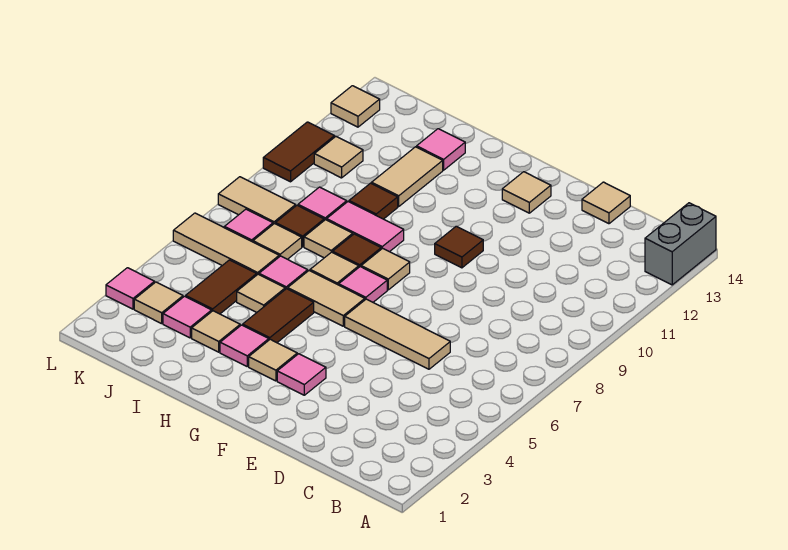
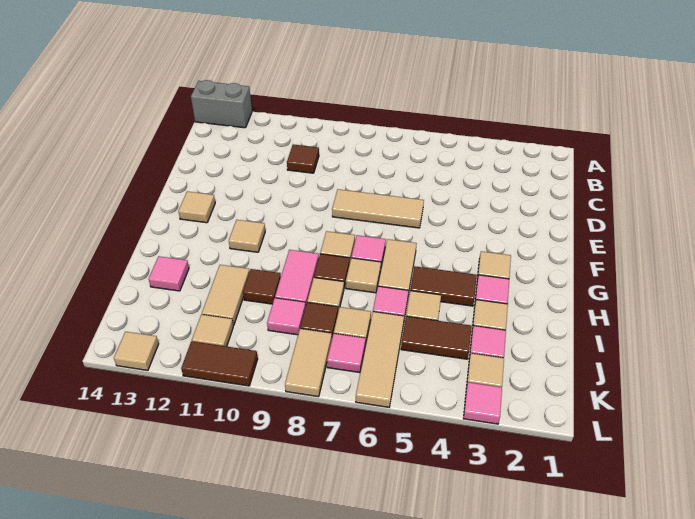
tan tile D6:F6 level 1 -> tan tile E6:E8 level 1
tan tile D14 level 1 -> tan tile G11 level 1
pink tile F3 level 1 -> none
brown tile F10 level 1 -> brown tile C10 level 1
tan tile I11:I12 level 1 -> tan tile I11:J11 level 1

